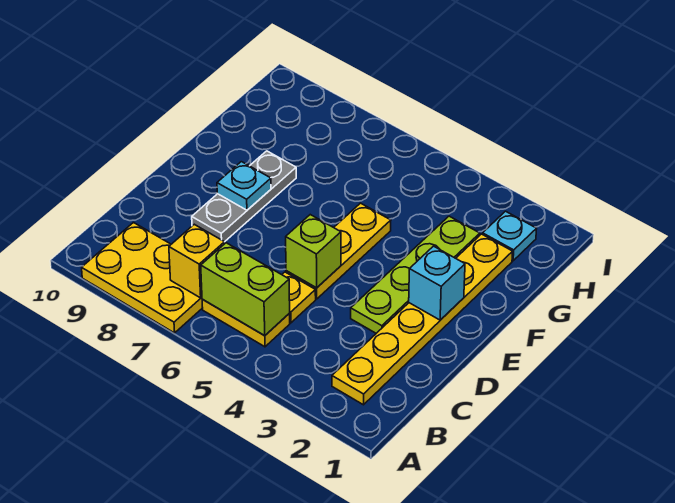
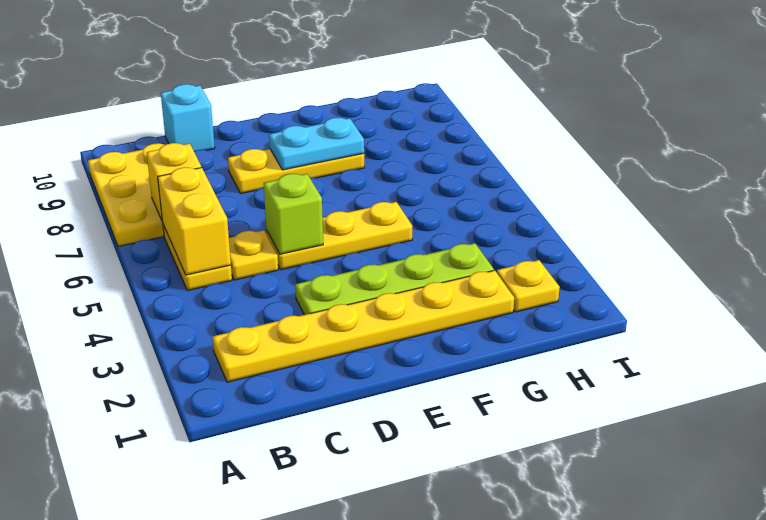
lime brick B5:B6 level 2 -> yellow brick B5:B6 level 2
grey plate D8:F8 level 1 -> yellow plate D8:F8 level 1
cyan brick E2 level 2 -> cyan brick C10 level 1
cyan plate E8 level 2 -> cyan plate E8:F8 level 2
cyan plate H2 level 1 -> yellow plate H2 level 1

